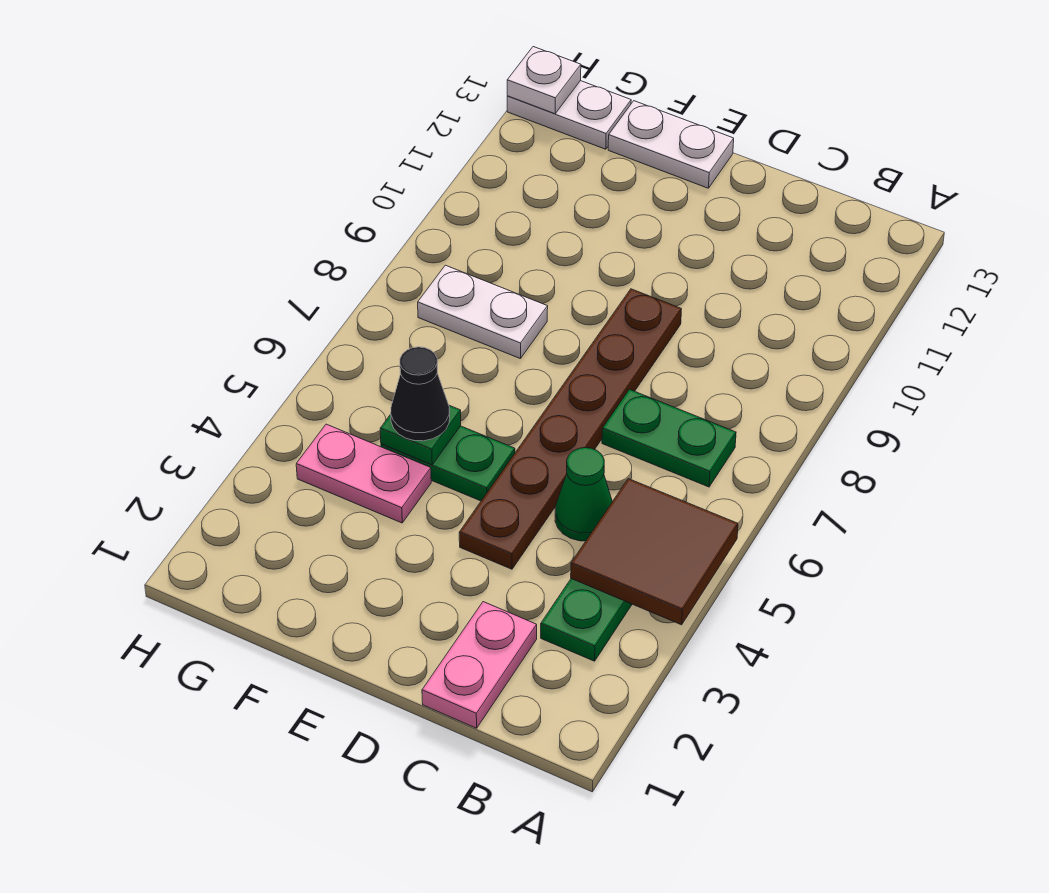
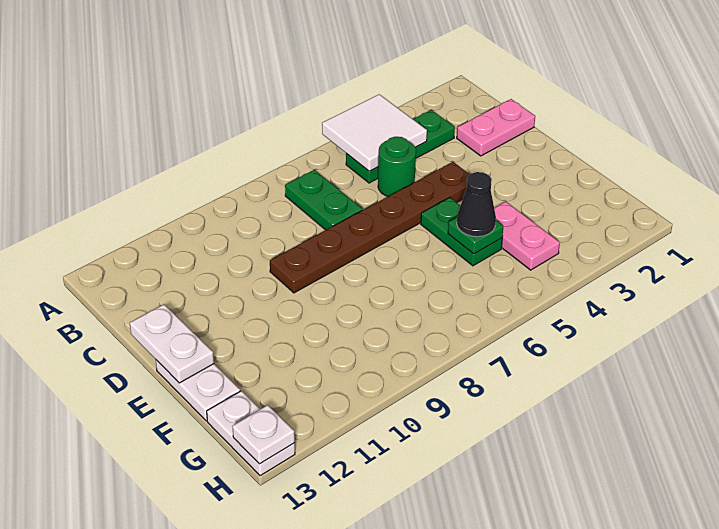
brown tile A4:B5 level 2 -> white tile A4:B5 level 2
green cone C5 level 1 -> green round brick C5 level 1
white plate F8:G8 level 1 -> white plate D13:E13 level 2

